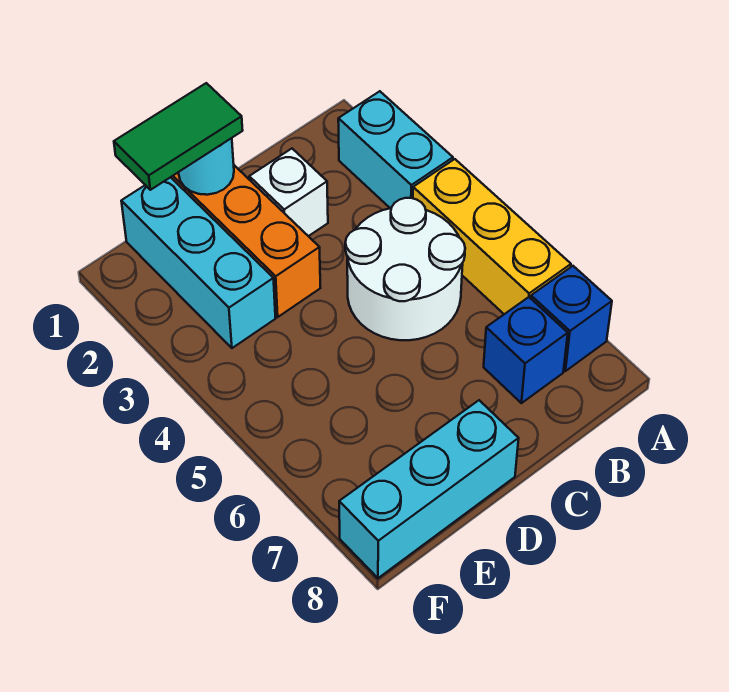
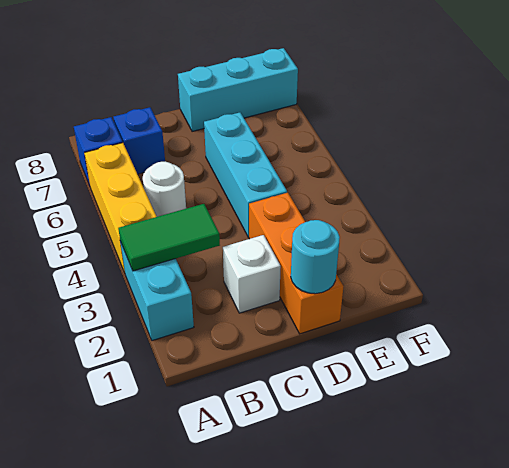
white round brick B4:C5 level 1 -> white round brick B5 level 1
green tile D1:E1 level 3 -> green tile A3:B3 level 2
cyan brick E1:E3 level 1 -> cyan brick D4:D6 level 1

